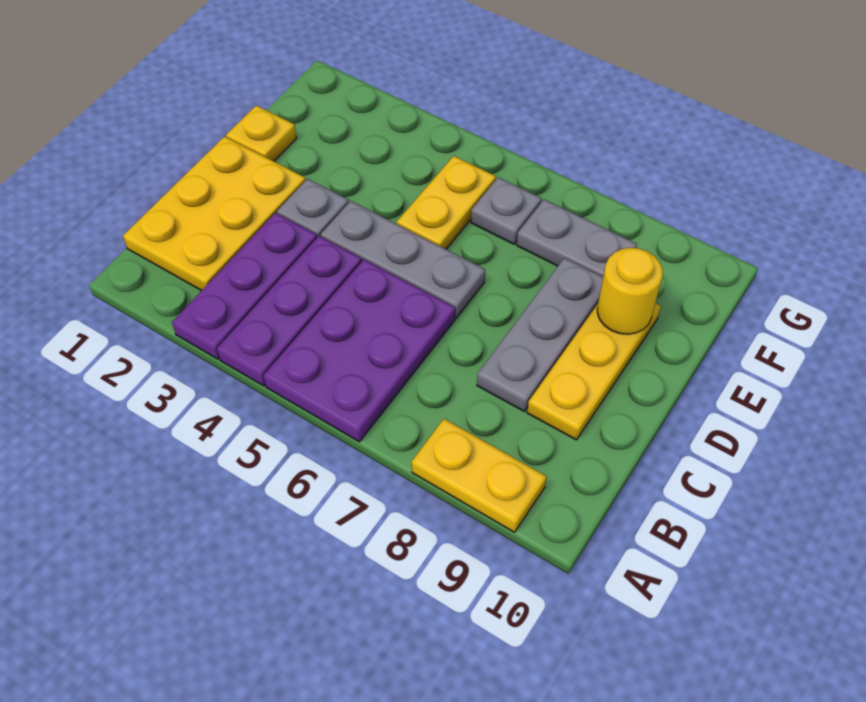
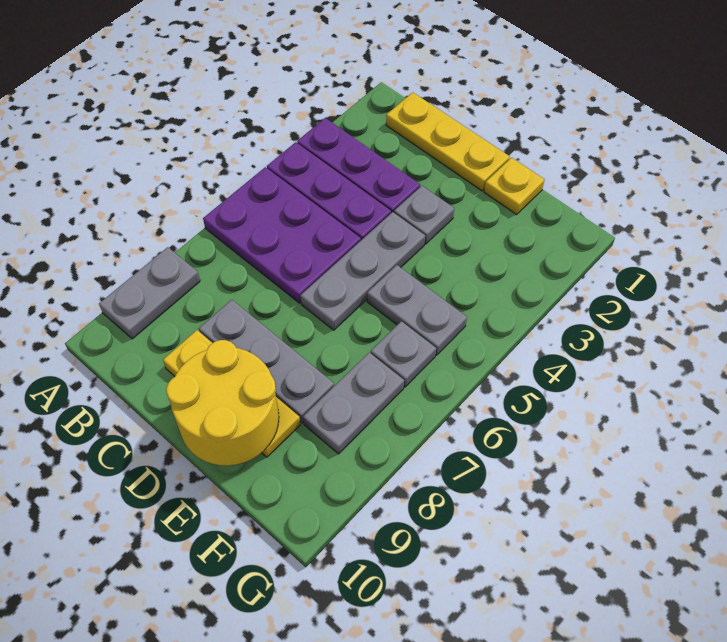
yellow plate A8:A9 level 1 -> grey plate A8:A9 level 1
yellow plate B1:D2 level 1 -> yellow plate B1:D1 level 1
yellow plate E5:F5 level 1 -> grey plate E5:F5 level 1
yellow round brick E9 level 2 -> yellow round brick D9:E10 level 2

